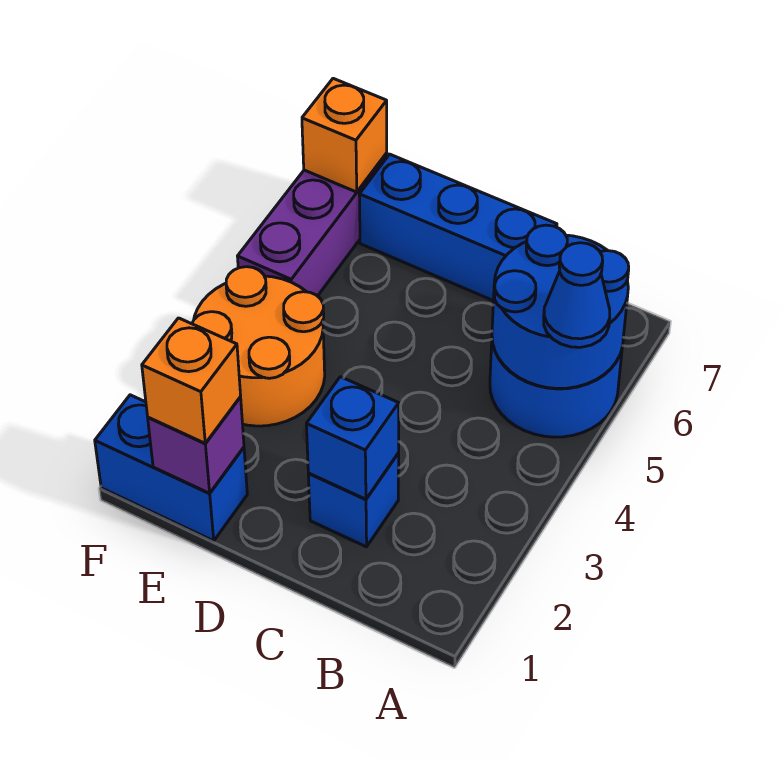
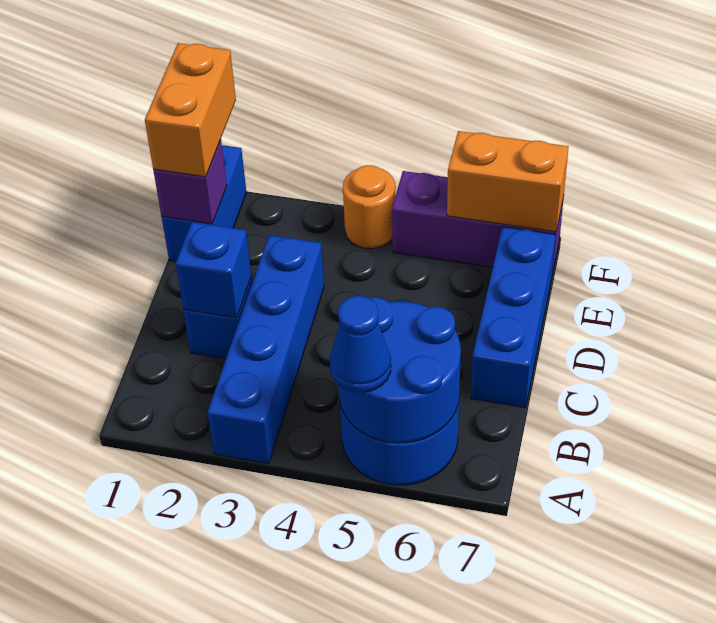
none -> blue brick A3:D3 level 1
orange brick E1 level 3 -> orange brick E1:F1 level 3
orange round brick E3:F4 level 1 -> orange round brick F4 level 1
orange brick F7 level 2 -> orange brick F6:F7 level 2

